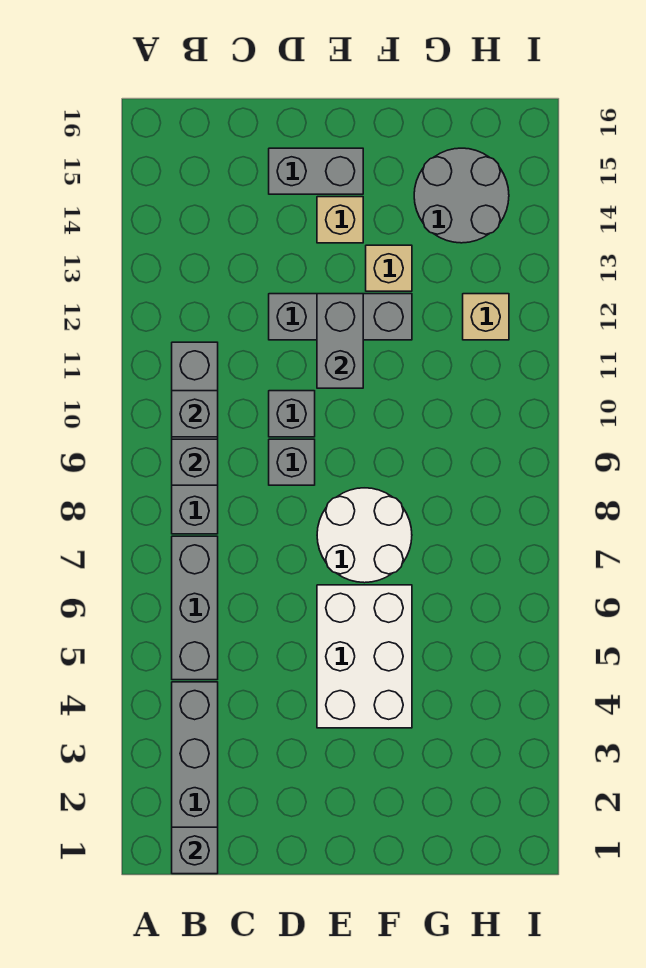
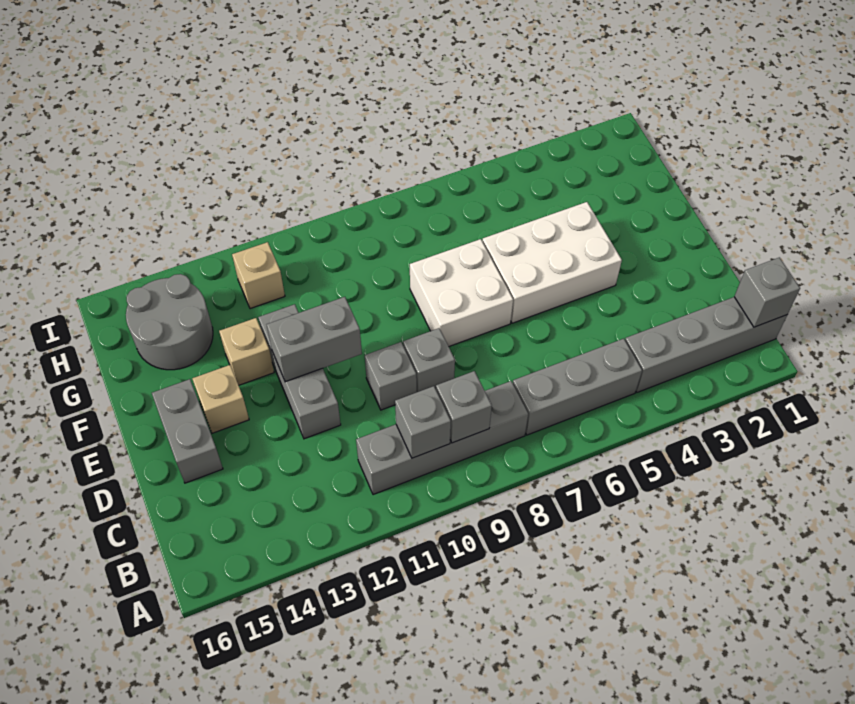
white round brick E7:F8 level 1 -> white brick E7:F8 level 1

